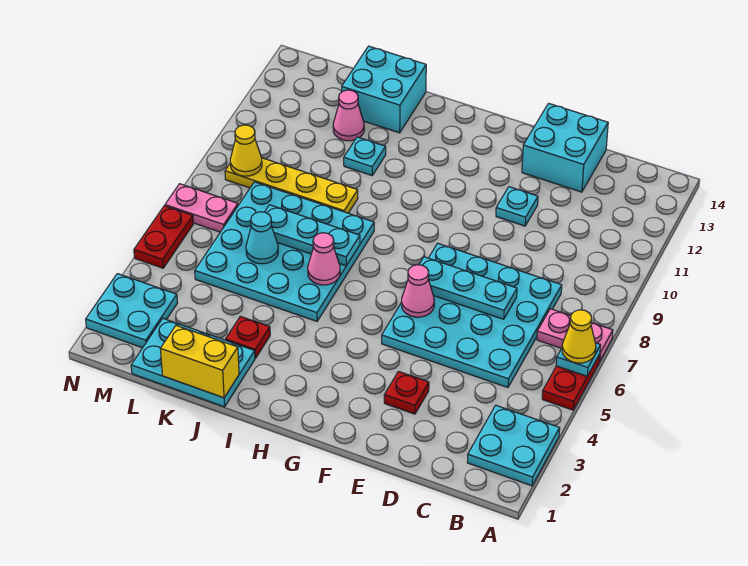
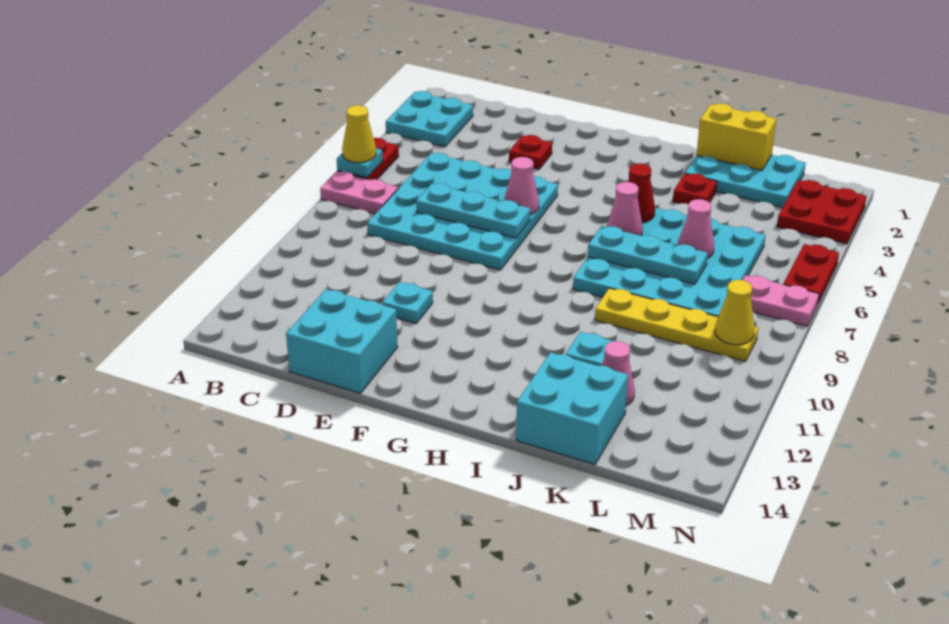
none -> red cone I5 level 2
cyan cone K6 level 2 -> pink cone K6 level 2
cyan plate M2:N3 level 1 -> red plate M2:N3 level 1

